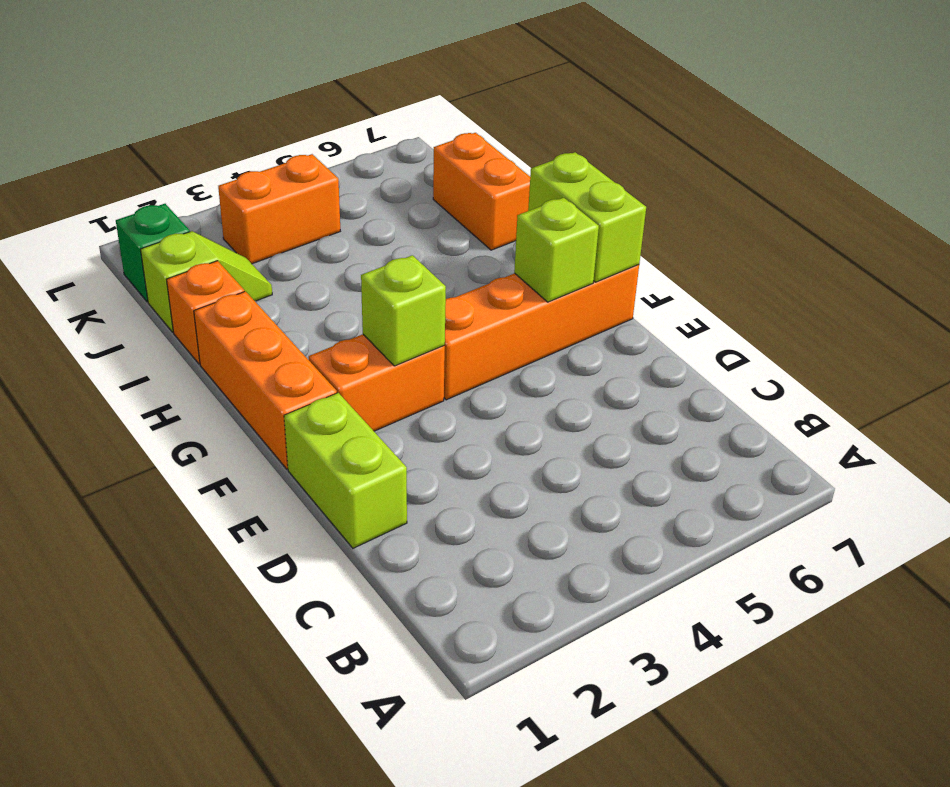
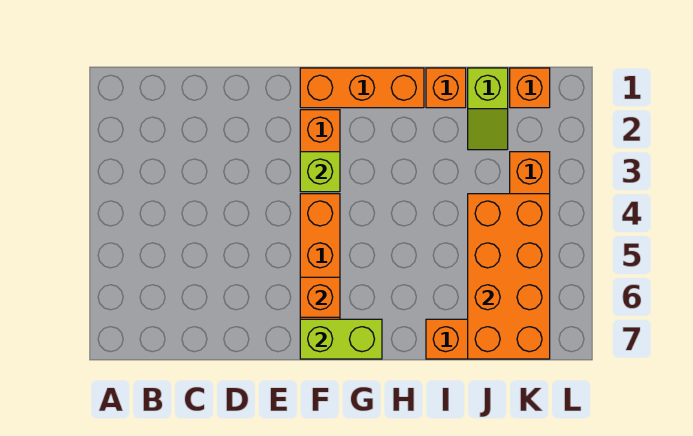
lime brick D1:E1 level 1 -> none
lime brick F6 level 2 -> orange brick F6 level 2
none -> orange brick J4:K7 level 2
green brick K1 level 1 -> orange brick K1 level 1

